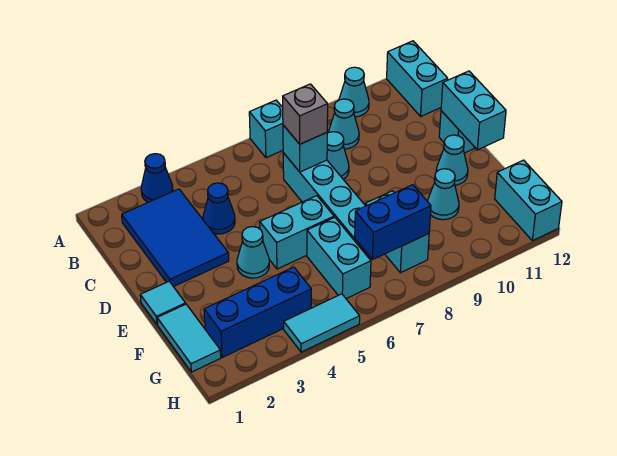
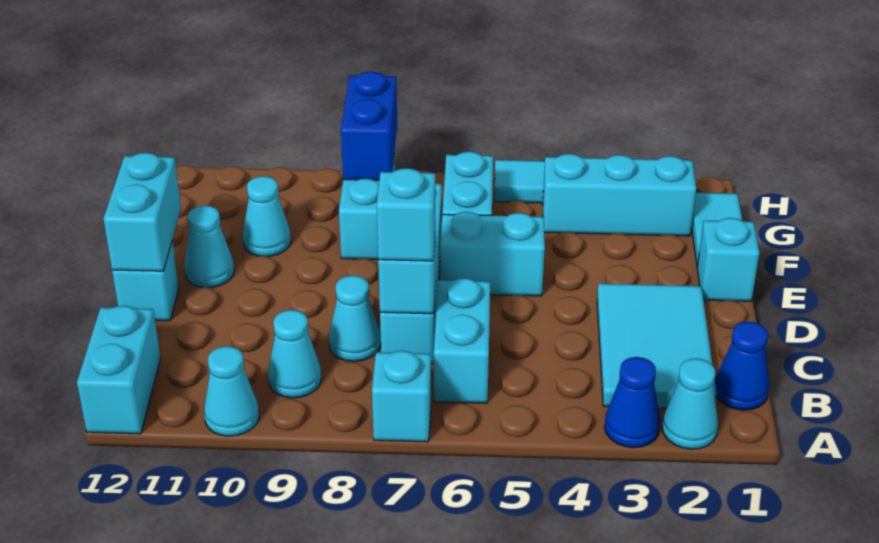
blue tile B2:D3 level 1 -> cyan tile B2:D3 level 1
blue cone C4 level 1 -> blue cone B1 level 1
grey brick C7 level 3 -> cyan brick C7 level 3
cyan tile E1 level 1 -> cyan brick E1 level 1
cyan cone E4 level 1 -> cyan cone A2 level 1
blue brick G2:G4 level 1 -> cyan brick G2:G4 level 1
blue brick G7:G8 level 2 -> blue brick G8:H8 level 2
cyan brick G12:H12 level 1 -> cyan brick B6:C6 level 1

